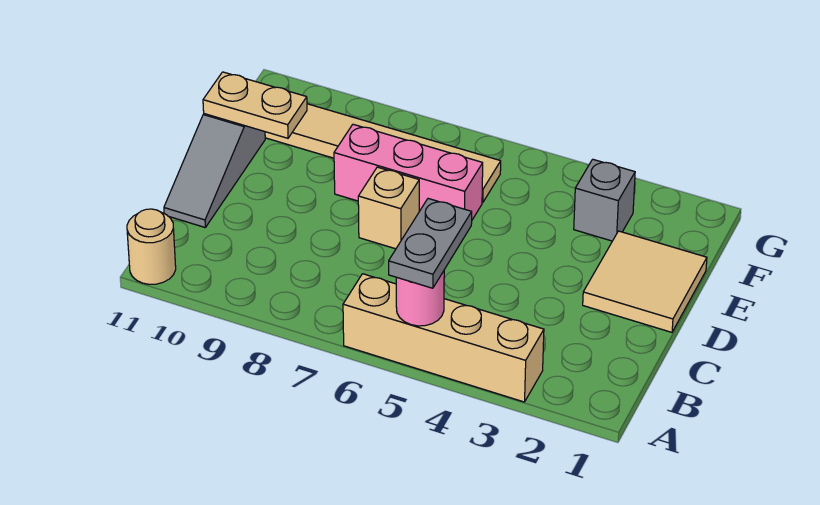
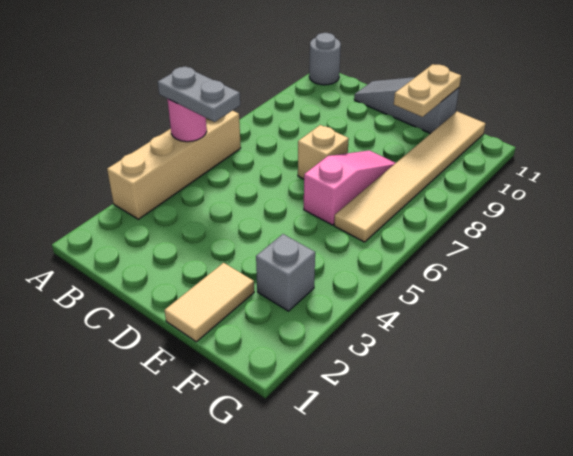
tan round brick A11 level 1 -> grey round brick A11 level 1
tan tile D1:E2 level 1 -> tan tile E1:E2 level 1
pink brick E6:E8 level 1 -> pink slope E6:E8 level 1 top 6

